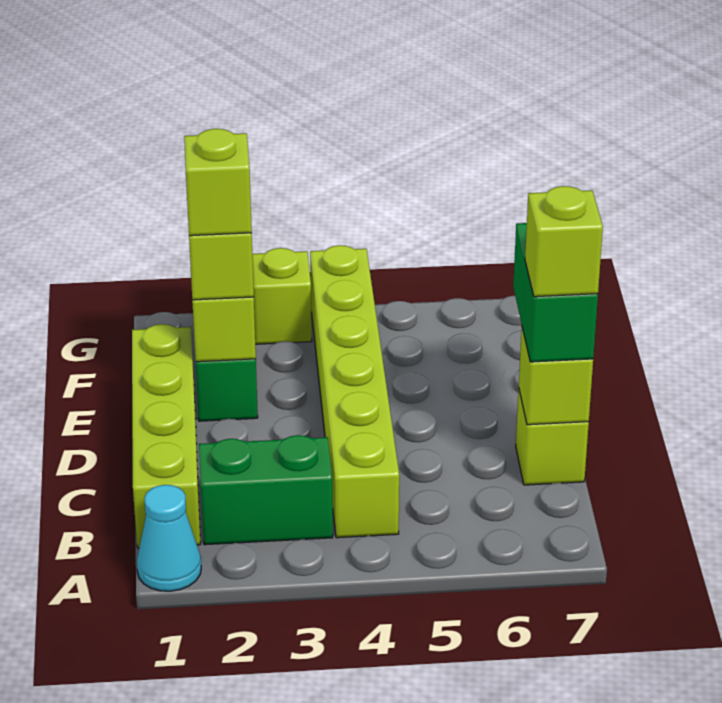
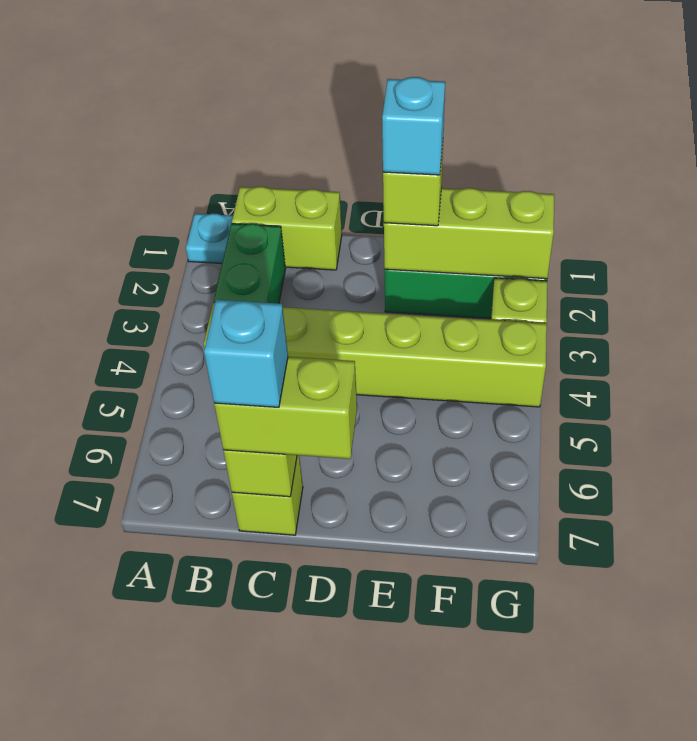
cyan cone A1 level 1 -> cyan plate A1 level 1
lime brick B1:E1 level 1 -> lime brick B1:C1 level 1
green brick C7:D7 level 3 -> lime brick C7:D7 level 3
lime brick C7 level 4 -> cyan brick C7 level 4
lime brick E2 level 4 -> cyan brick E2 level 4

